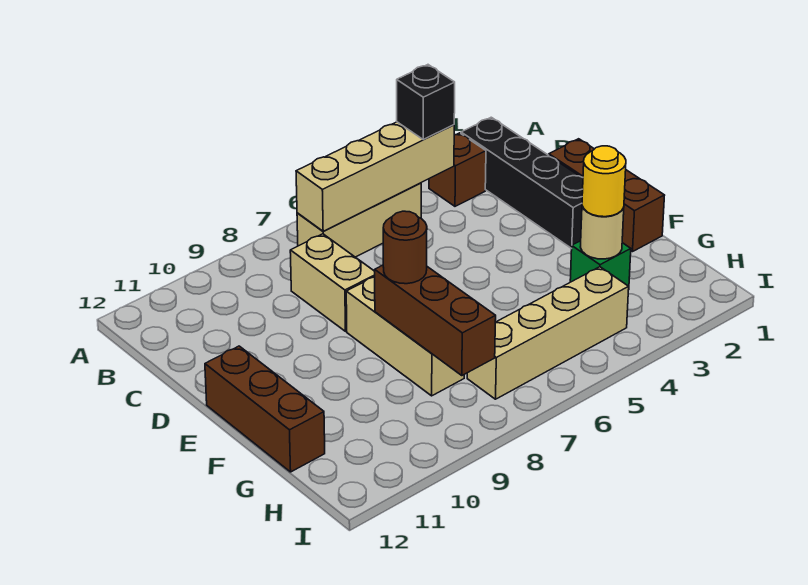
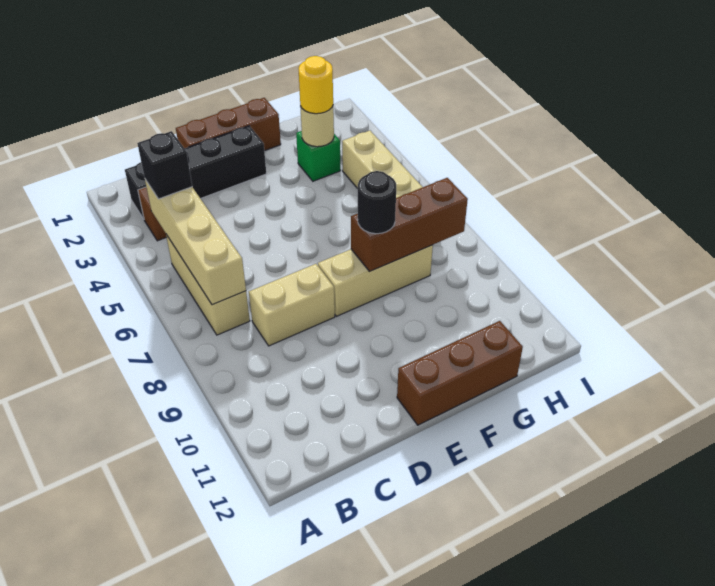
brown round brick F8 level 3 -> black round brick F8 level 3

